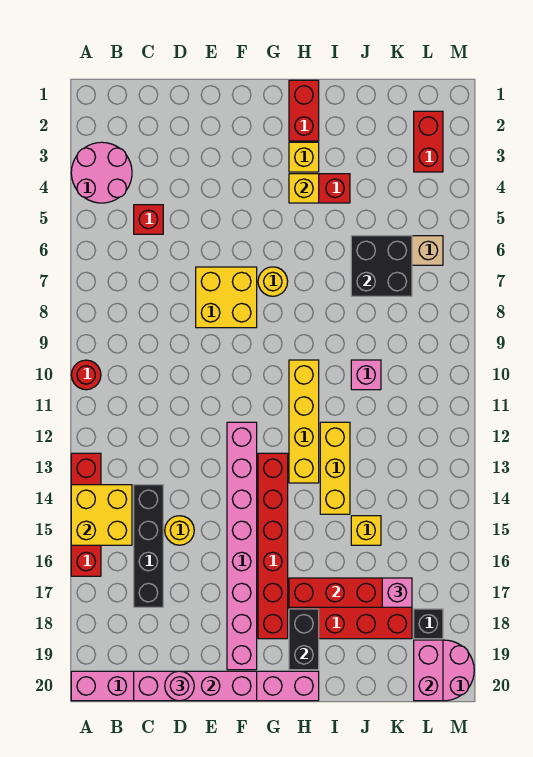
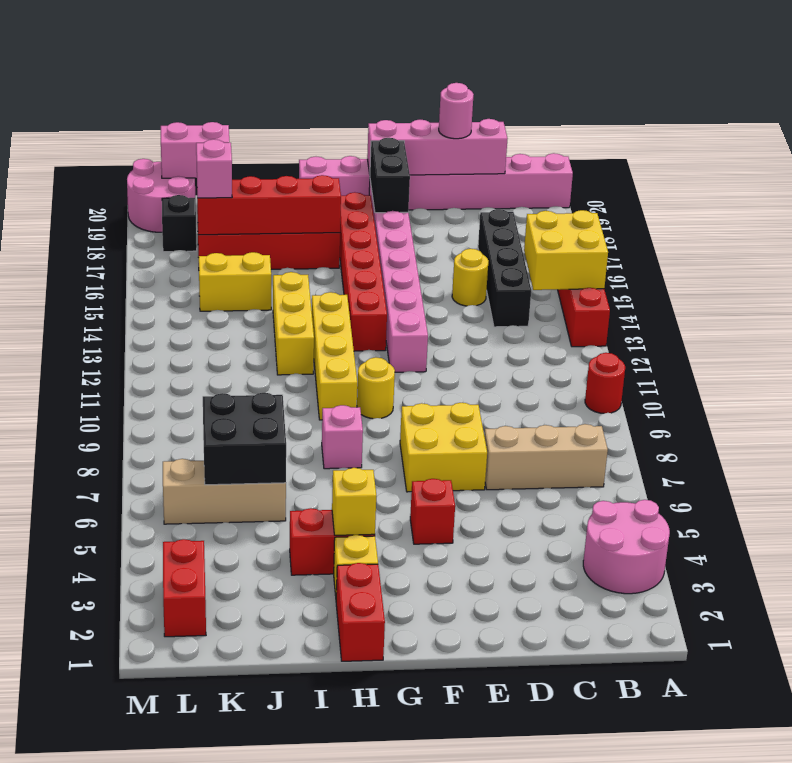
none -> tan brick B7:D7 level 1
red brick C5 level 1 -> red brick F5 level 1
yellow round brick G7 level 1 -> yellow round brick G10 level 1
black brick H18:H19 level 2 -> black brick F18:F19 level 2
pink brick J10 level 1 -> pink brick H8 level 1
yellow brick J15 level 1 -> yellow brick J15:K15 level 1
pink brick L19:L20 level 2 -> pink brick K20:L20 level 2

